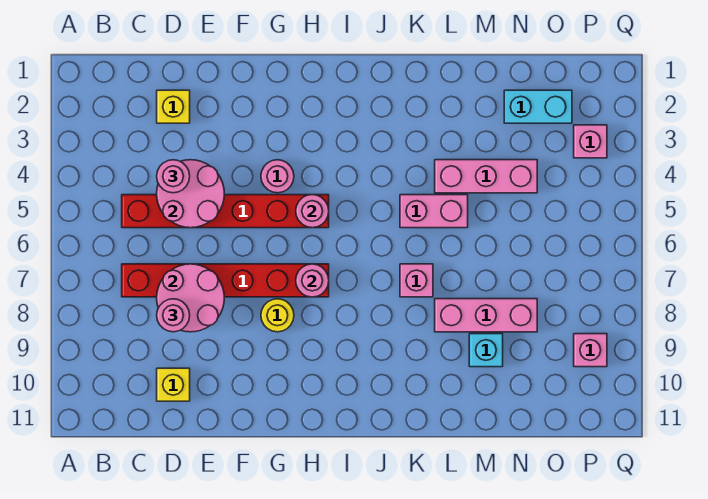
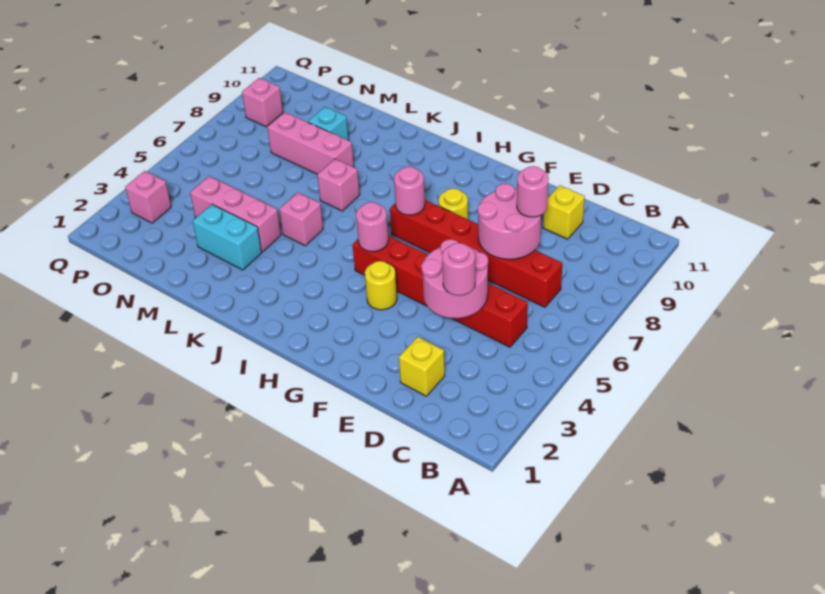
pink round brick G4 level 1 -> yellow round brick G4 level 1
pink brick K5:L5 level 1 -> pink brick K5 level 1
cyan brick N2:O2 level 1 -> cyan brick L3:M3 level 1

